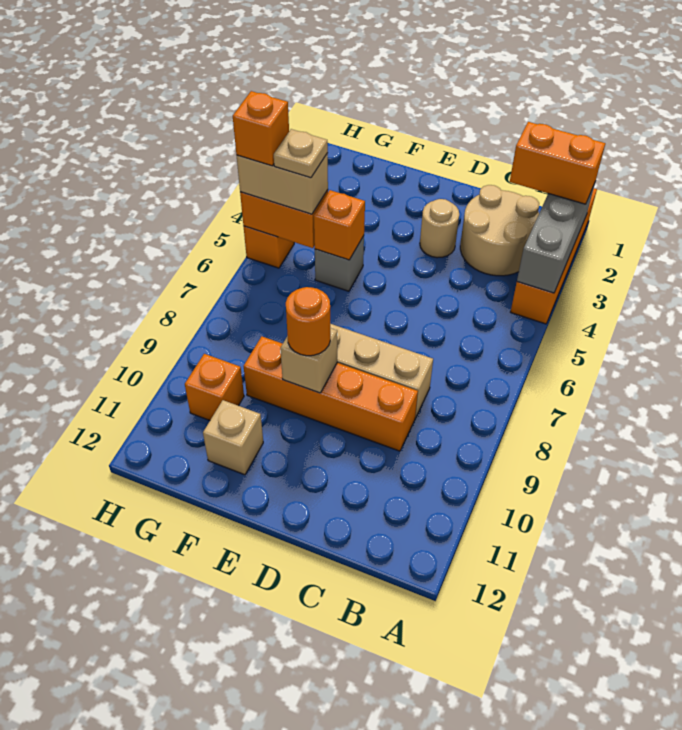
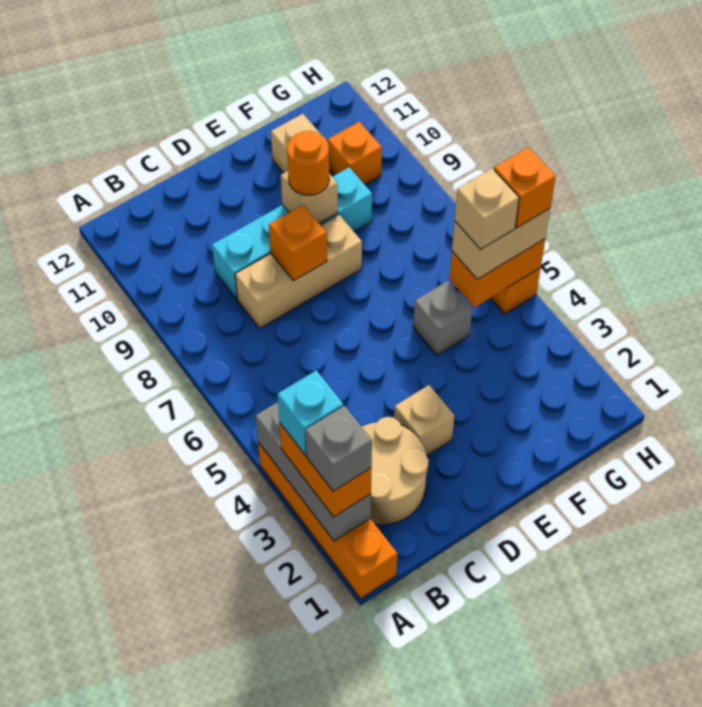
orange brick A2:B2 level 3 -> orange brick A2:A3 level 3
none -> grey brick A2 level 4
none -> cyan brick A3 level 4
orange brick C9:F9 level 1 -> cyan brick C9:F9 level 1
tan round brick D3 level 1 -> tan brick D3 level 1
orange brick F5 level 2 -> orange brick D8 level 2
tan plate G5 level 4 -> tan brick G5 level 4

